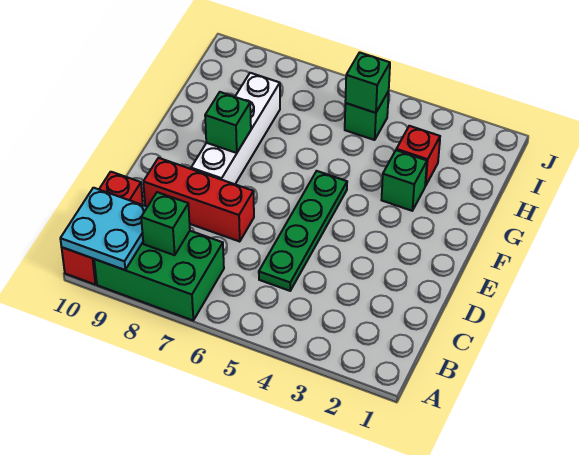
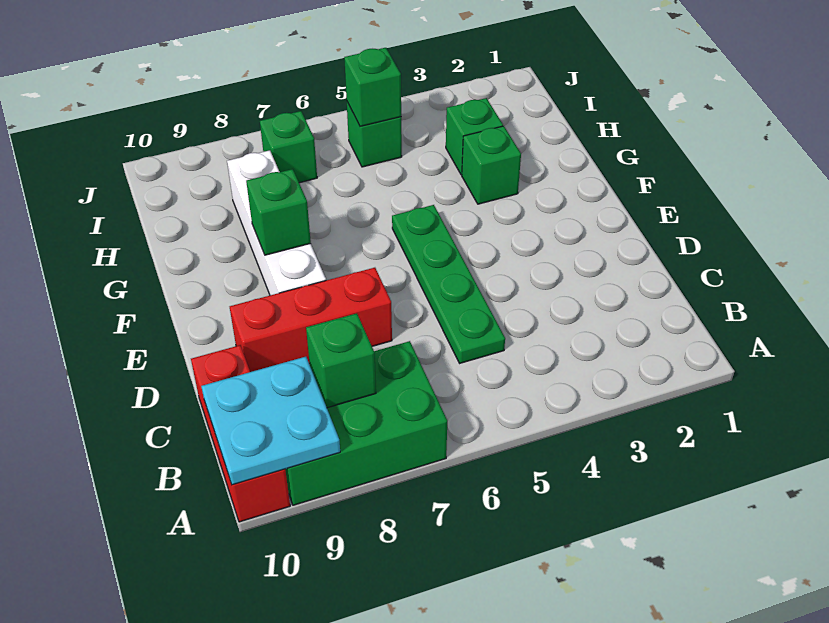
red brick H3 level 1 -> green brick H3 level 1
none -> green brick I7 level 1

